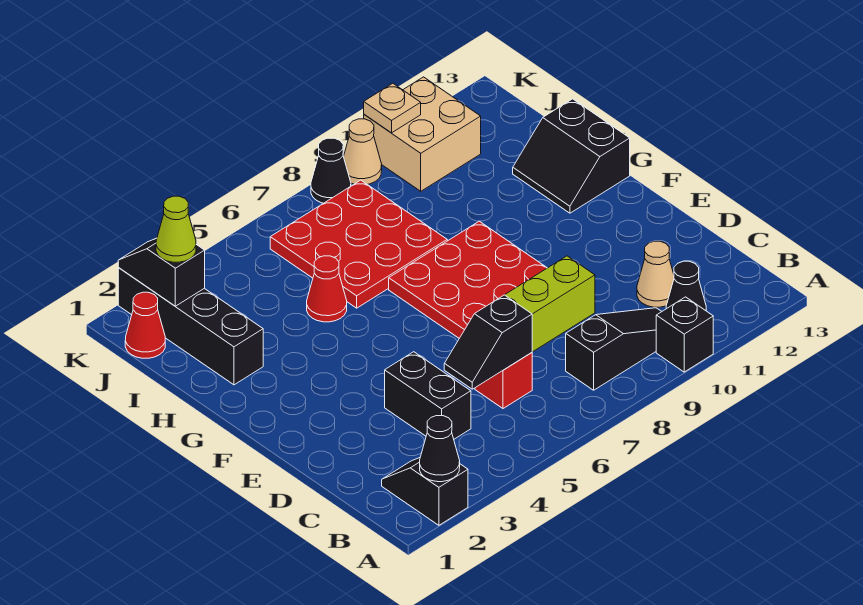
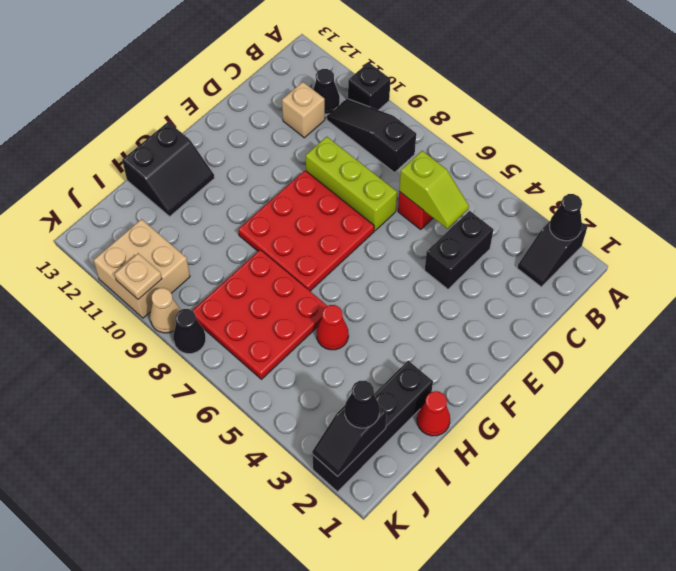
black slope C5:C6 level 2 top 6 -> lime slope C5:C6 level 2 top 6
tan cone C11 level 1 -> tan brick C11 level 1
red cone J1 level 1 -> red cone H1 level 1
lime cone J2 level 3 -> black cone J2 level 3

